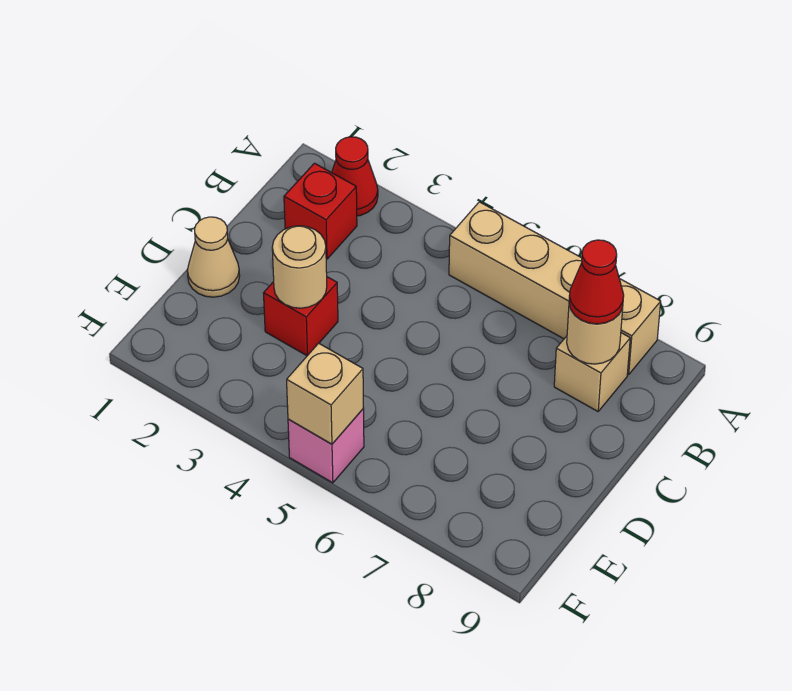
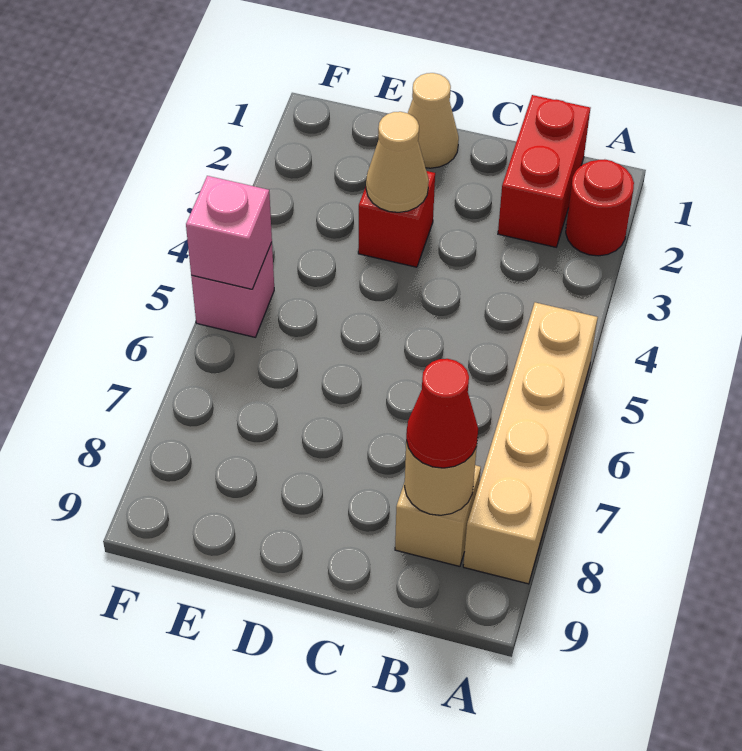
red cone A2 level 1 -> red round brick A2 level 1
red brick B2 level 1 -> red brick B1:B2 level 1
tan round brick D3 level 2 -> tan cone D3 level 2
tan brick F5 level 2 -> pink brick F5 level 2

